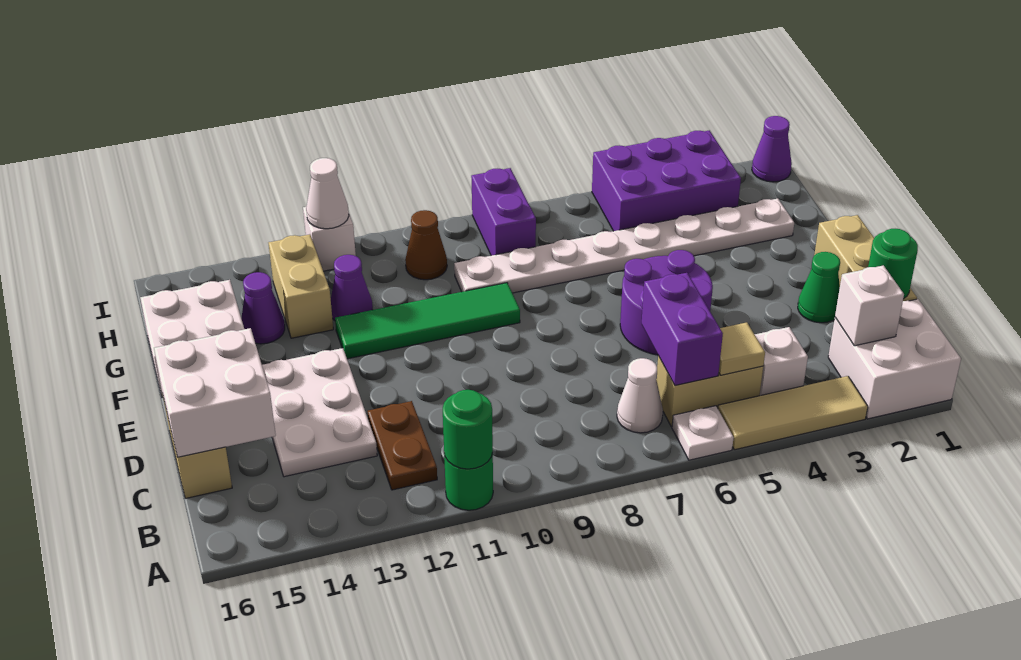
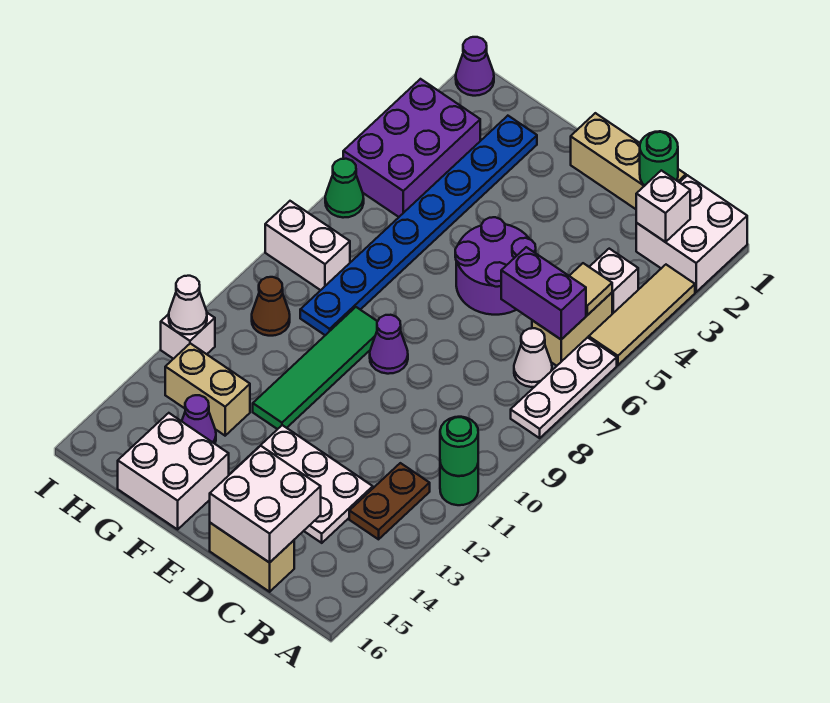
white plate A6 level 1 -> white plate A6:A8 level 1
brown plate B12:C12 level 1 -> brown plate B12:B13 level 1
green cone D2 level 1 -> green cone I6 level 1
white plate G2:G9 level 1 -> blue plate G2:G9 level 1
purple cone G12 level 1 -> purple cone E9 level 1
purple brick H8:I8 level 1 -> white brick H8:I8 level 1

